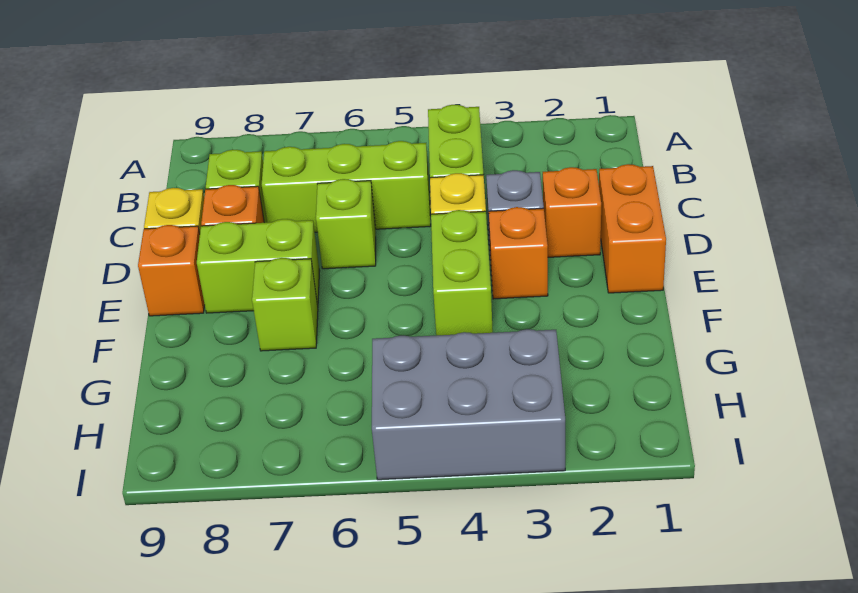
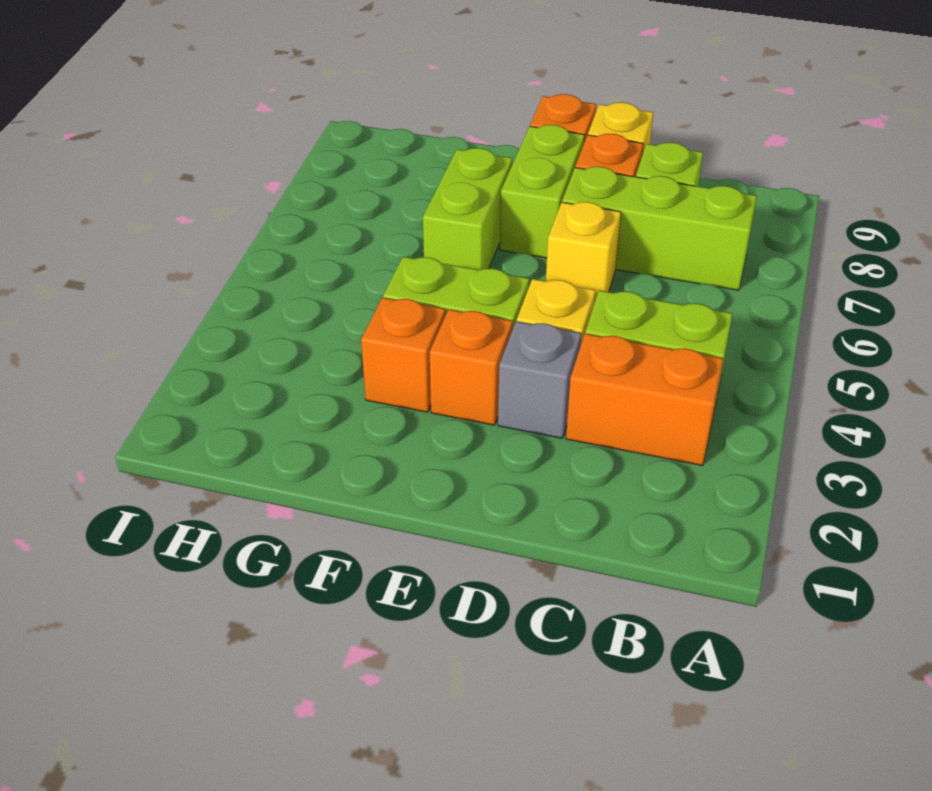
lime brick C5:C7 level 1 -> lime brick B7:D7 level 1
orange brick D1:E1 level 1 -> orange brick B3:C3 level 1
orange brick D2 level 1 -> orange brick F3 level 1
lime brick D6 level 1 -> yellow brick D6 level 1
lime brick F7 level 1 -> lime brick F6:F7 level 1
grey brick H3:I5 level 1 -> none

